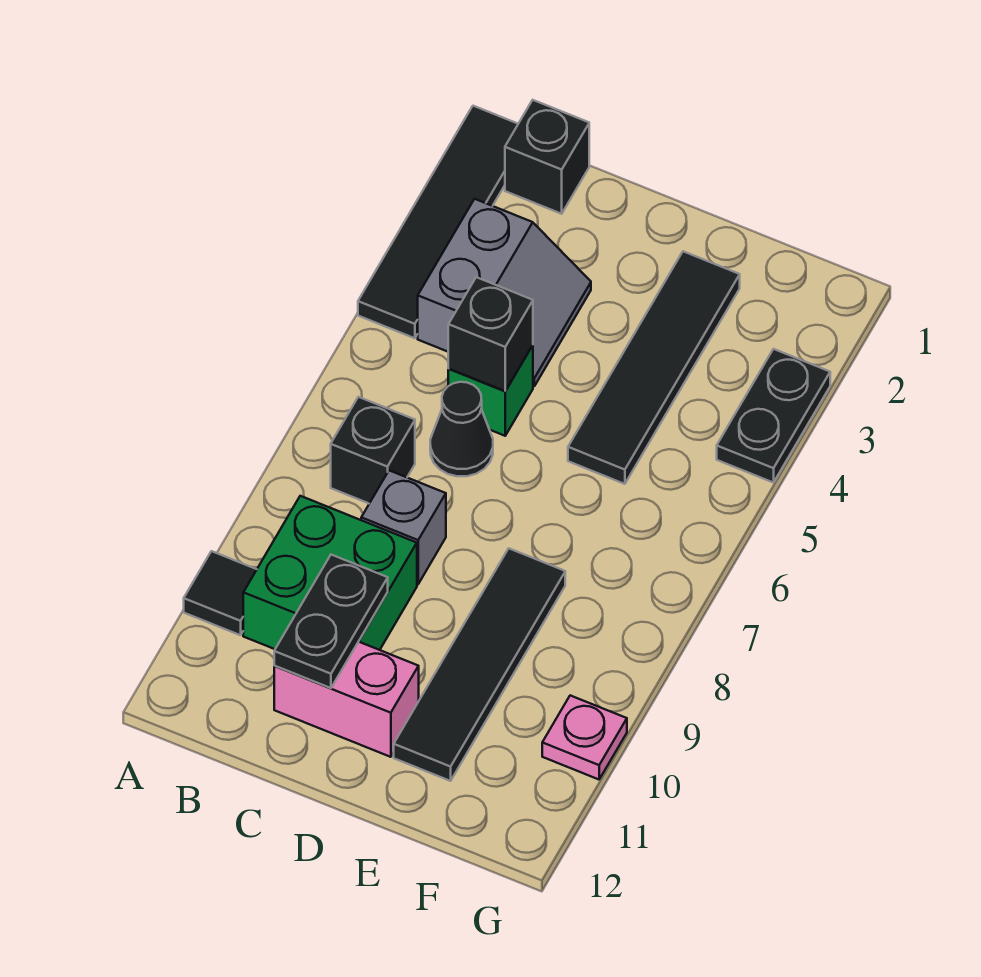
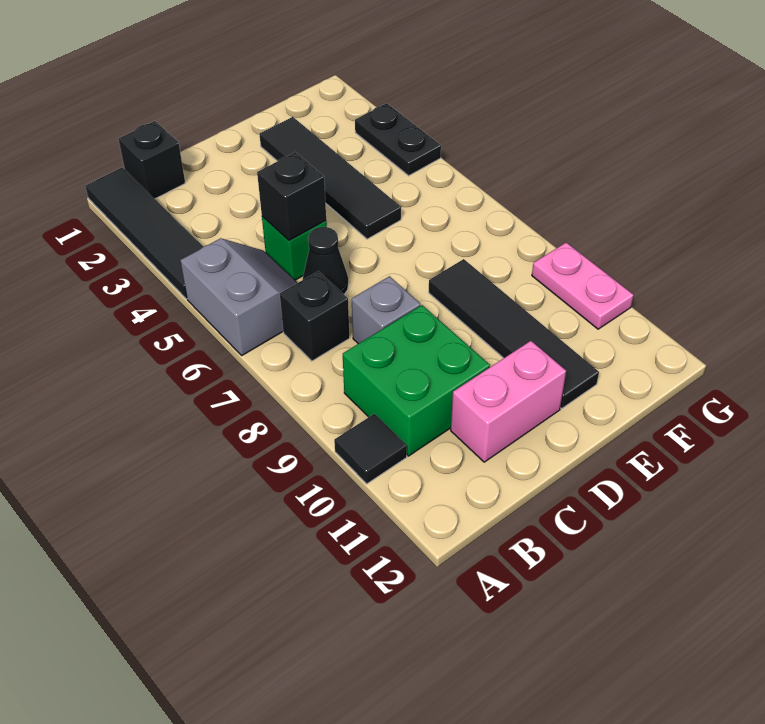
grey slope B3:C4 level 1 top B -> grey slope A5:B6 level 1 top A
black plate C10:C11 level 2 -> none
pink plate G10 level 1 -> pink plate G9:G10 level 1

